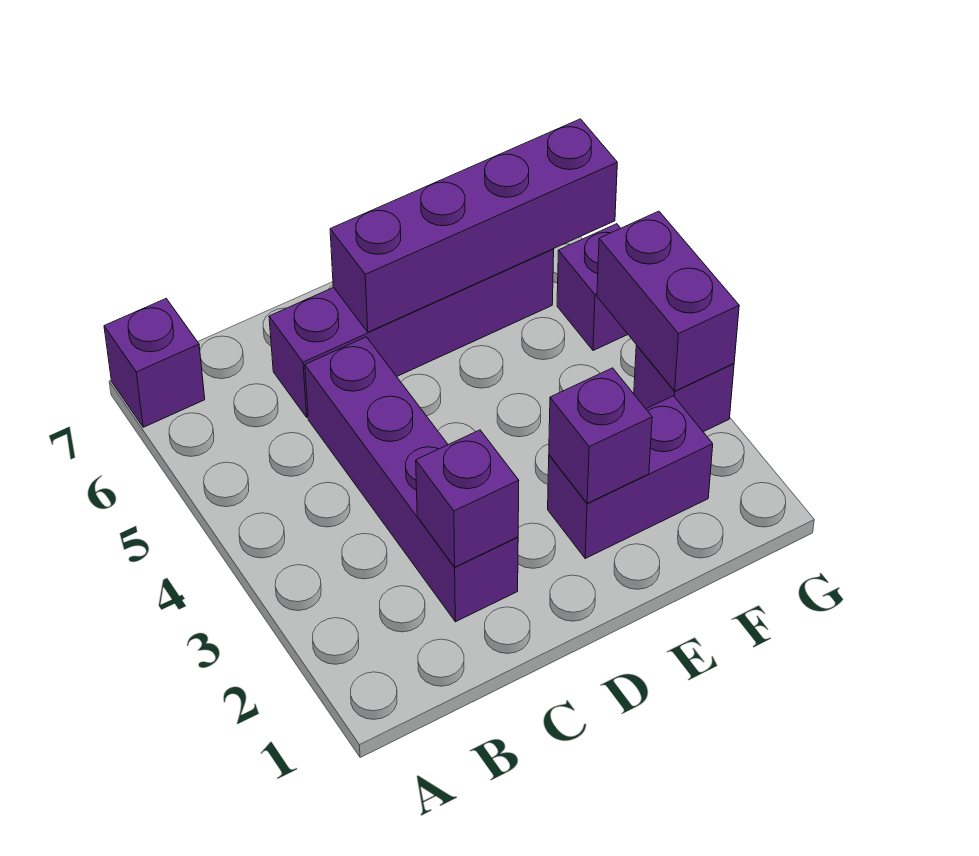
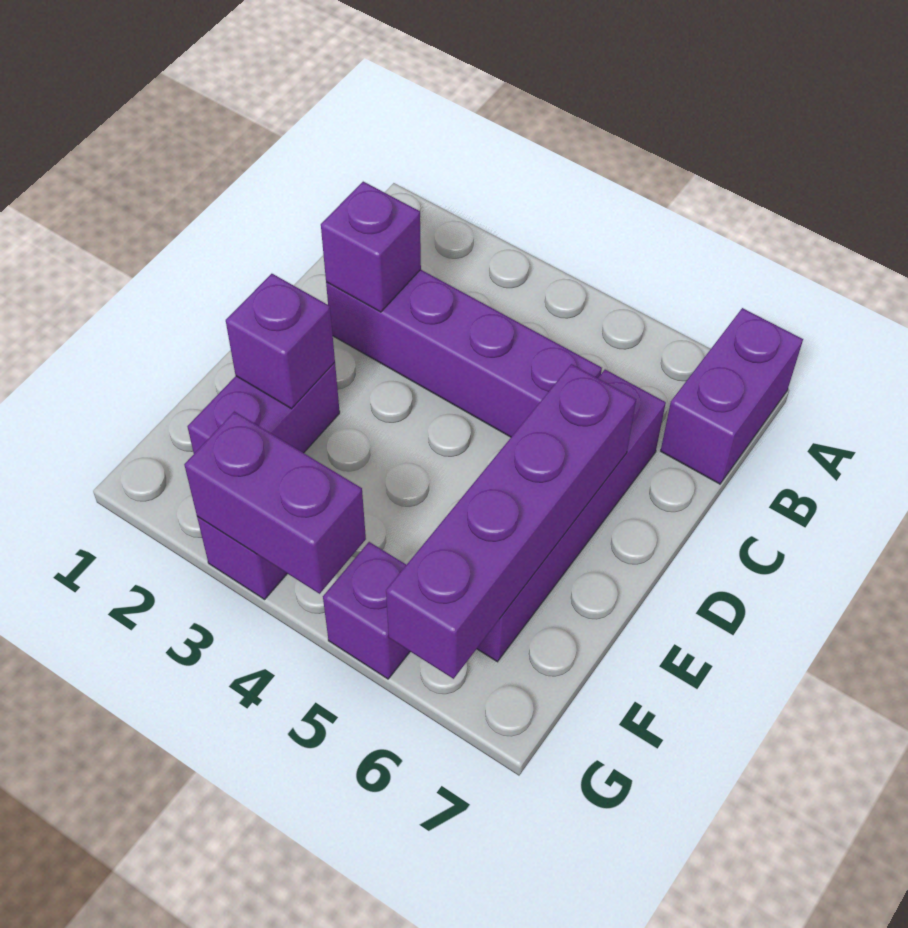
purple brick A7 level 1 -> purple brick A7:B7 level 1

